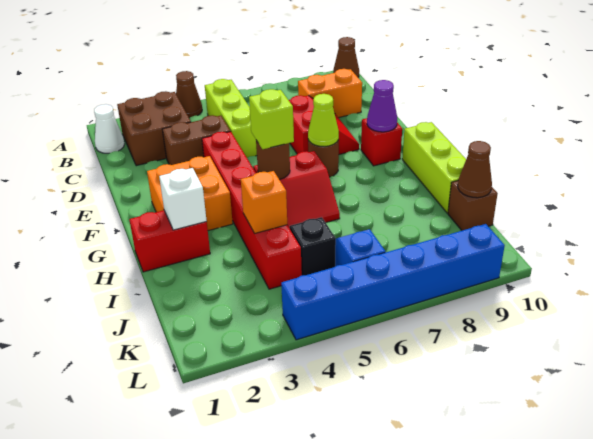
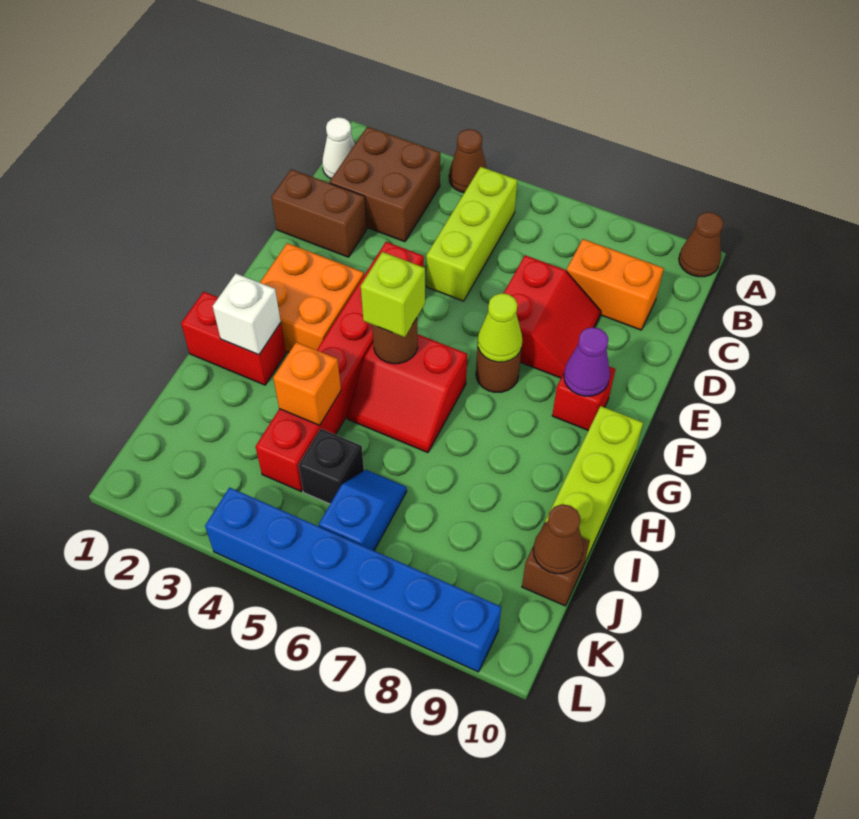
brown brick D3:D4 level 1 -> brown brick D1:D2 level 1

